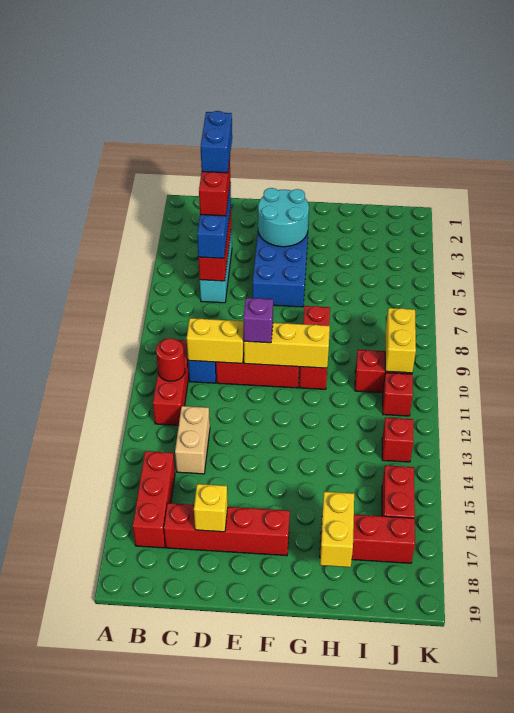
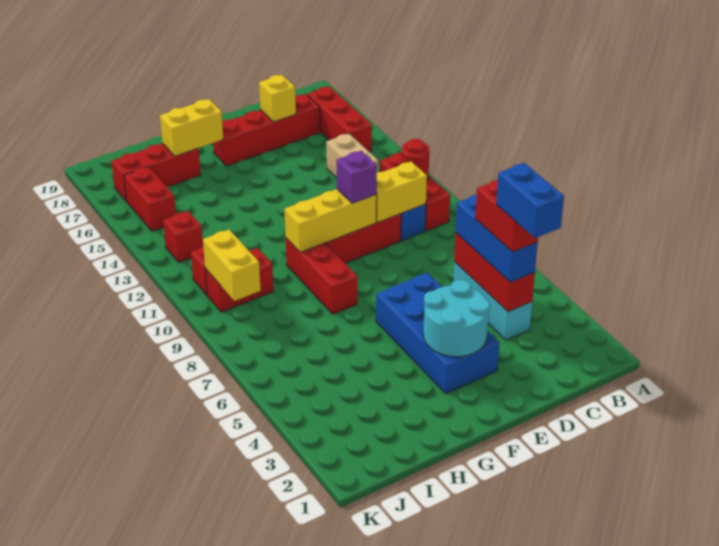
yellow brick H17:H18 level 2 -> yellow brick G17:H17 level 2

